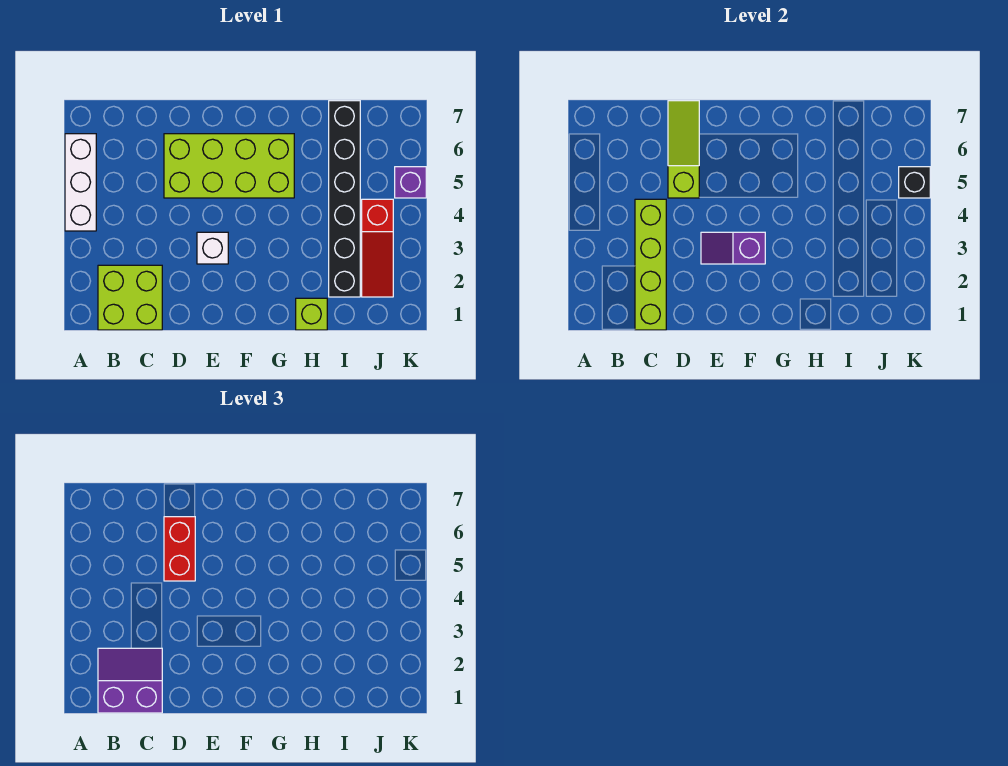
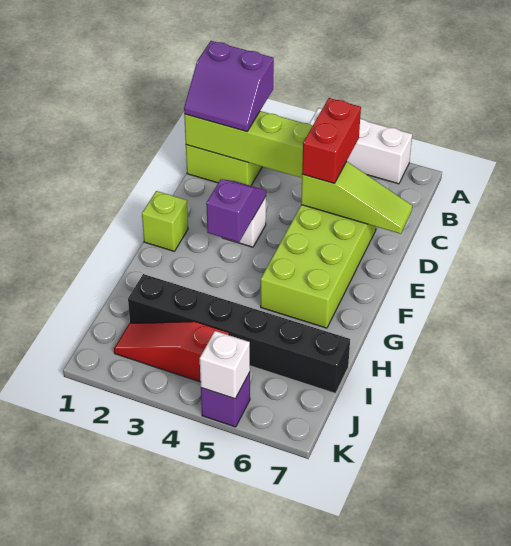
purple slope B1:C2 level 3 top 1 -> purple slope B1:C2 level 3 top B
red brick D5:D6 level 3 -> red brick C5:D5 level 3
lime brick H1 level 1 -> lime brick F1 level 1
black brick K5 level 2 -> white brick K5 level 2

